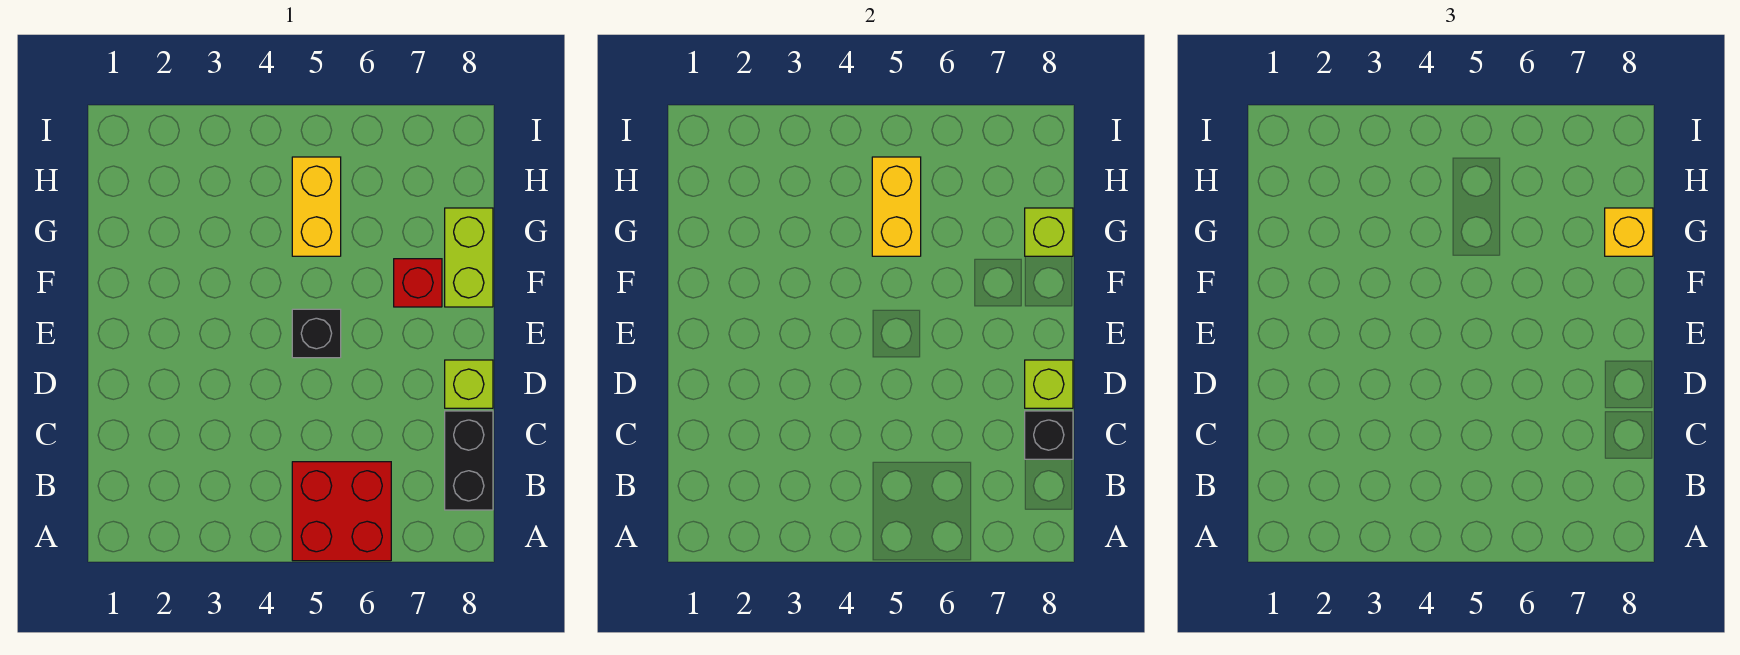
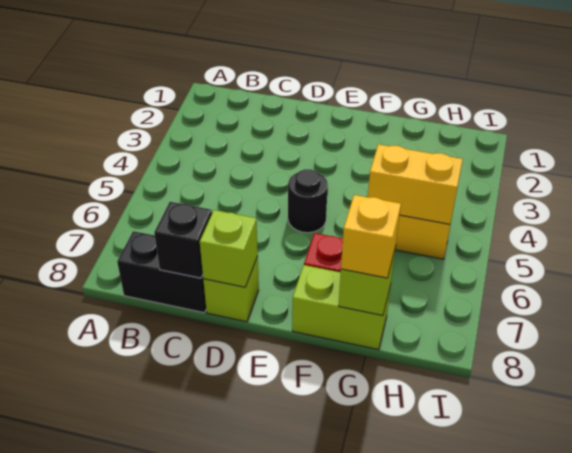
red brick A5:B6 level 1 -> none
black brick E5 level 1 -> black round brick E5 level 1

